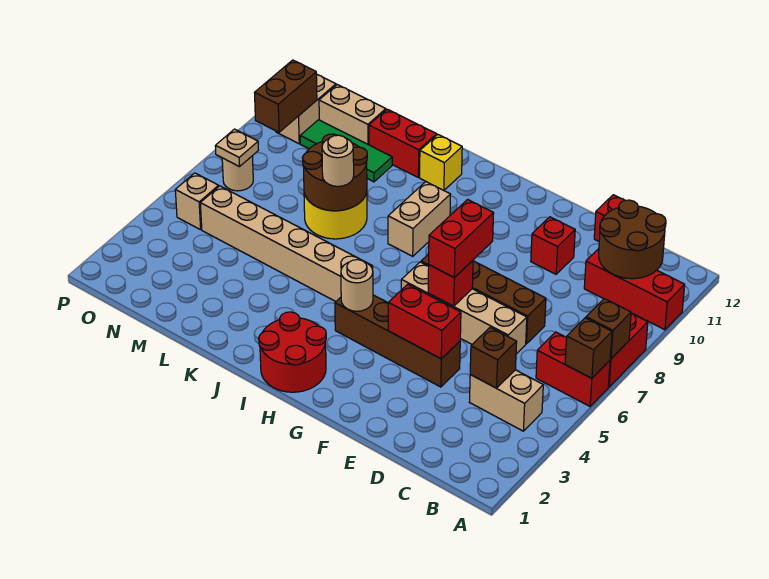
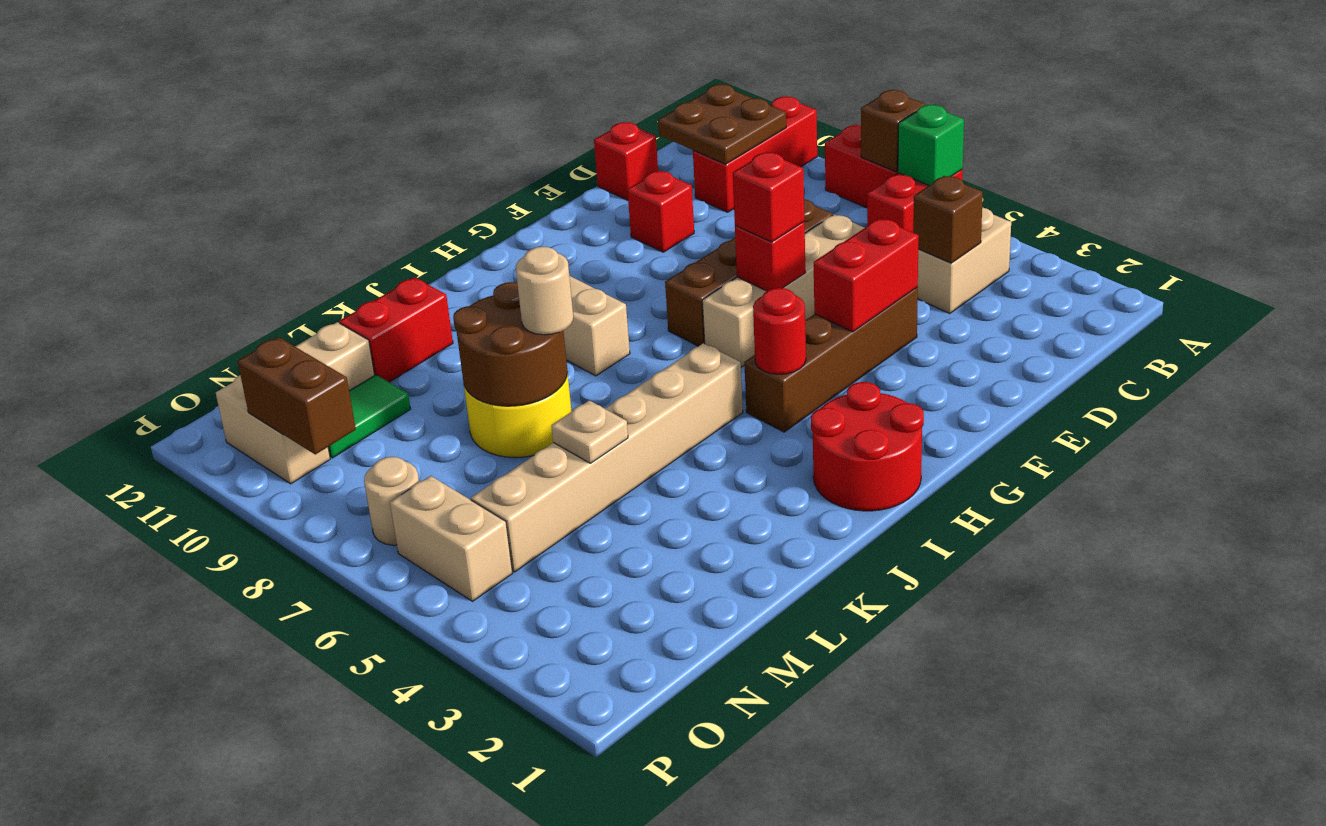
brown brick A6 level 2 -> green brick A6 level 2
brown round brick B10:C11 level 2 -> brown plate B10:C11 level 2
red brick F6:F7 level 3 -> red brick F6 level 3
tan round brick H4 level 2 -> red round brick H4 level 2
yellow brick J11 level 1 -> none
green tile L10:N10 level 1 -> green tile M10:N10 level 1
tan brick O5 level 1 -> tan brick O5:O6 level 1
tan plate O7 level 2 -> tan plate L5 level 2

